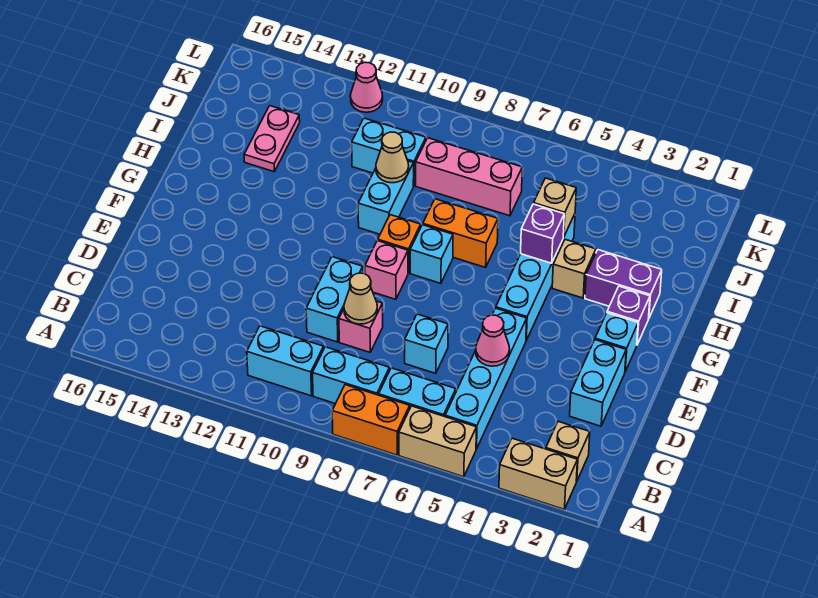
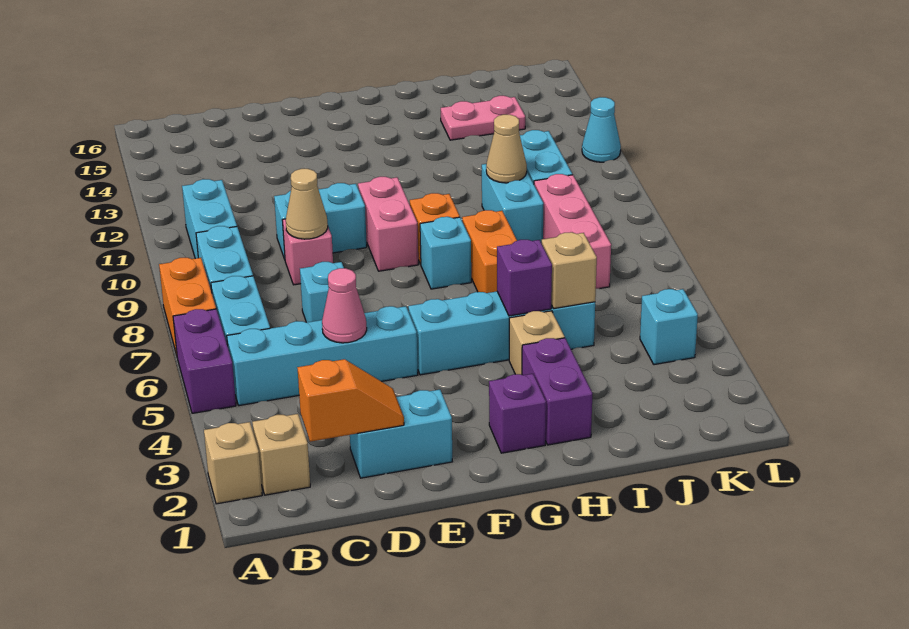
tan brick A2:A3 level 1 -> tan brick A2 level 1
tan brick A5:A6 level 1 -> purple brick A5:A6 level 1
none -> orange slope C2:D2 level 2 top C
cyan brick F2 level 1 -> cyan brick K4 level 1
pink brick F9 level 1 -> pink brick F9:F10 level 1
cyan brick H10:I10 level 1 -> cyan brick I9:I10 level 1
pink cone L12 level 1 -> cyan cone L12 level 1

